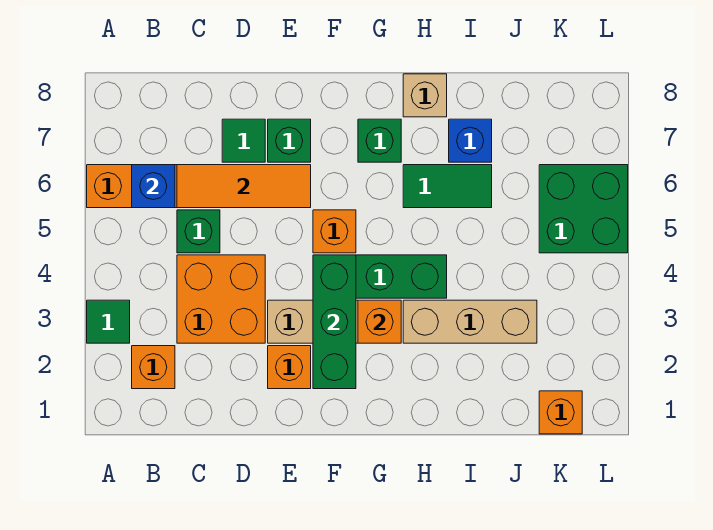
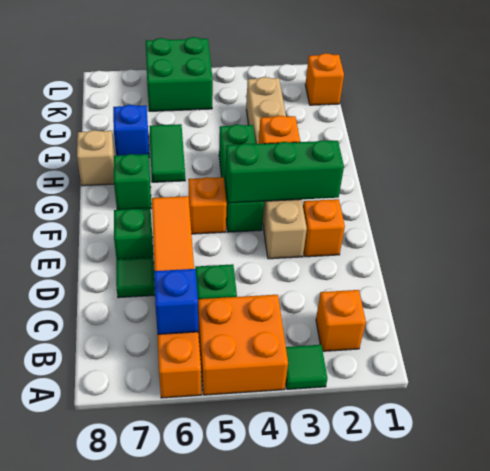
orange brick C3:D4 level 1 -> orange brick A4:B5 level 1

